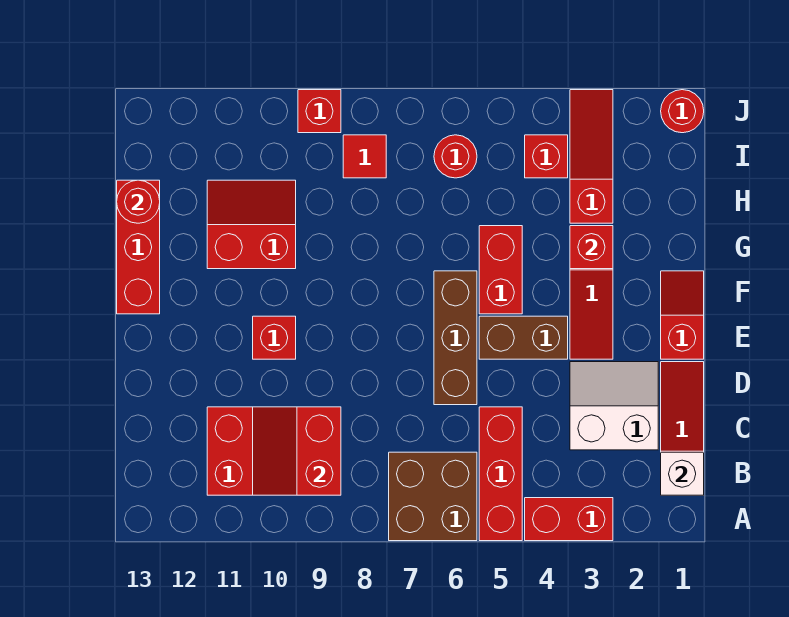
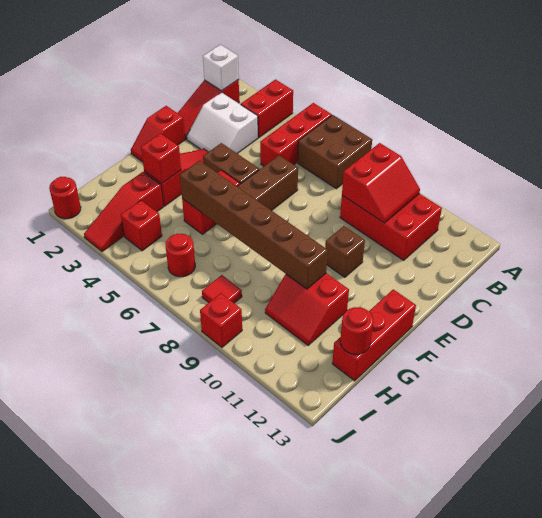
red brick A3:A4 level 1 -> red brick A3:B3 level 1
red brick E10 level 1 -> brown brick E10 level 1
none -> brown brick G5:G10 level 2

